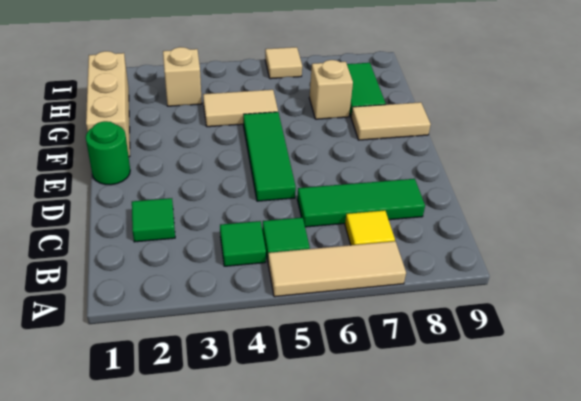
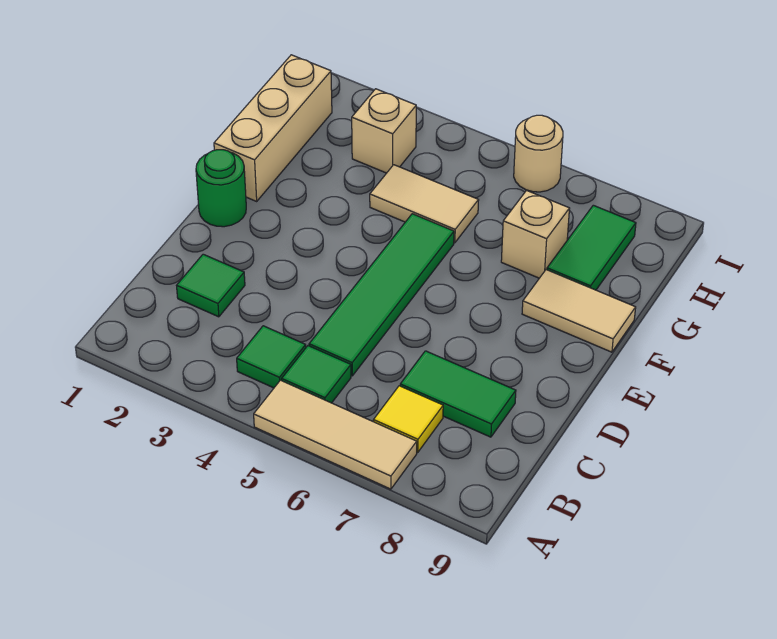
green tile C6:C8 level 1 -> green tile C7:C8 level 1
green tile D5:F5 level 1 -> green tile C5:F5 level 1
tan tile I6 level 1 -> tan round brick I6 level 1

